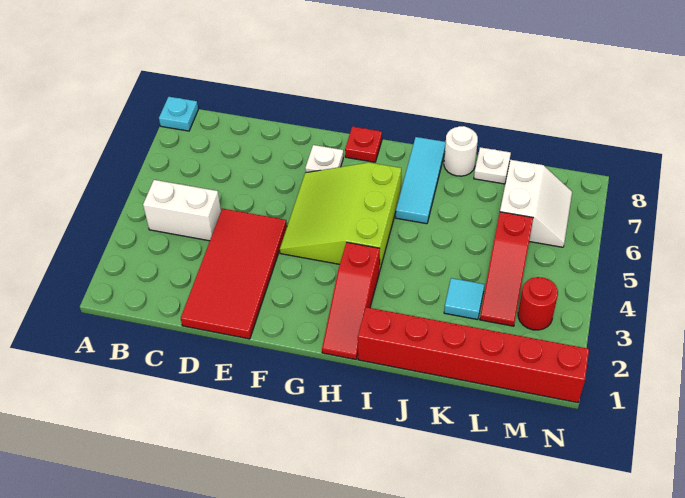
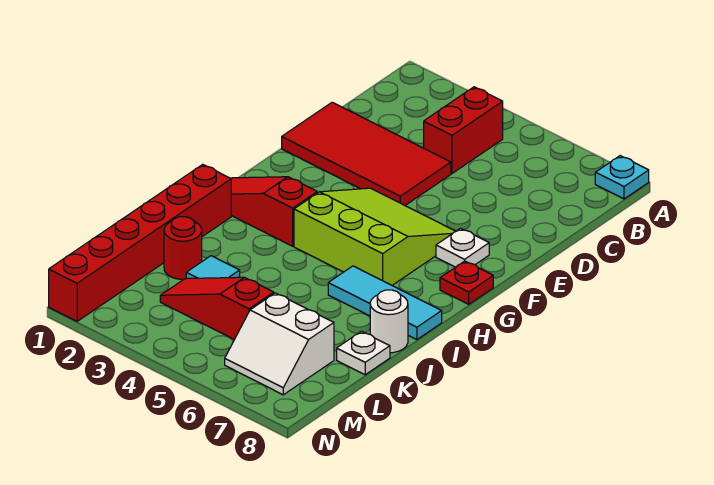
white brick B4:C4 level 1 -> red brick B4:C4 level 1
red round brick M3 level 1 -> red round brick K2 level 1

